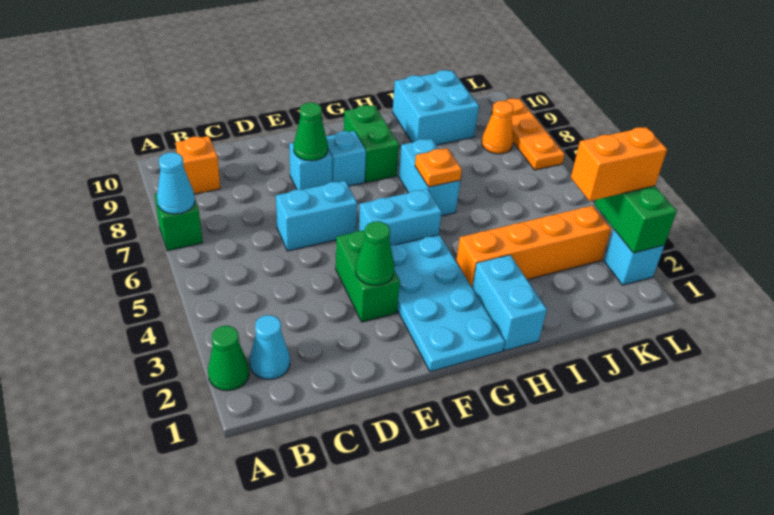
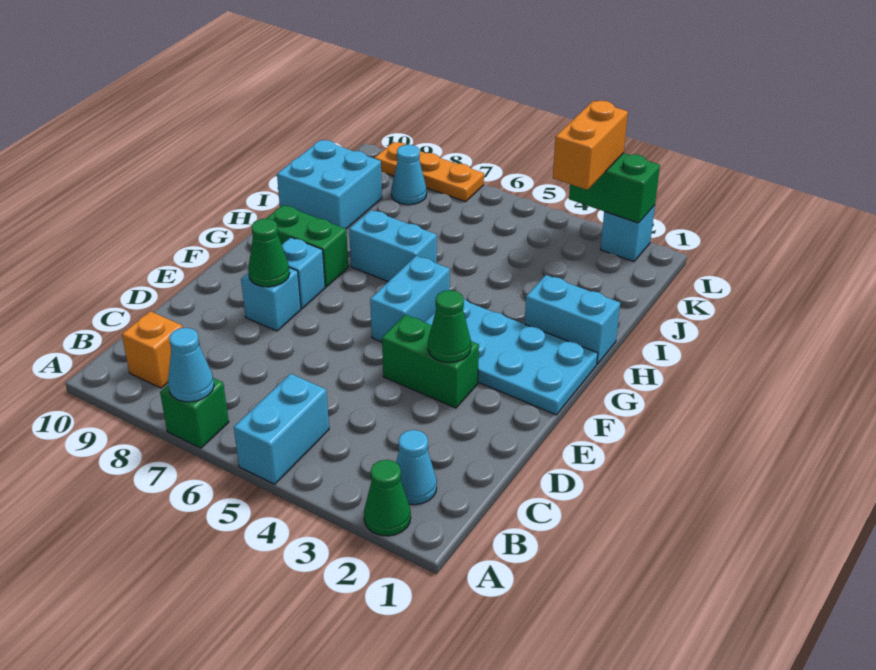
cyan brick D6:E6 level 1 -> cyan brick A5:B5 level 1
orange brick H3:K3 level 1 -> none
orange plate H6 level 2 -> none
orange cone K8 level 1 -> cyan cone K8 level 1

